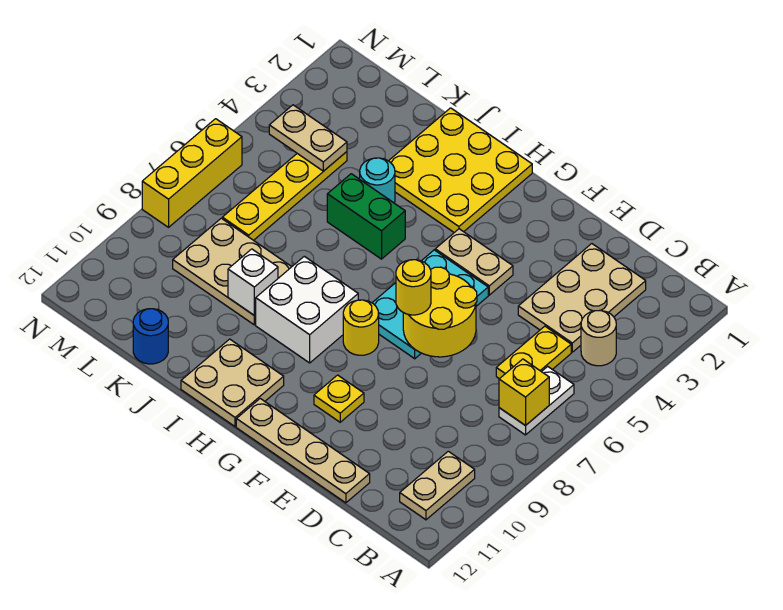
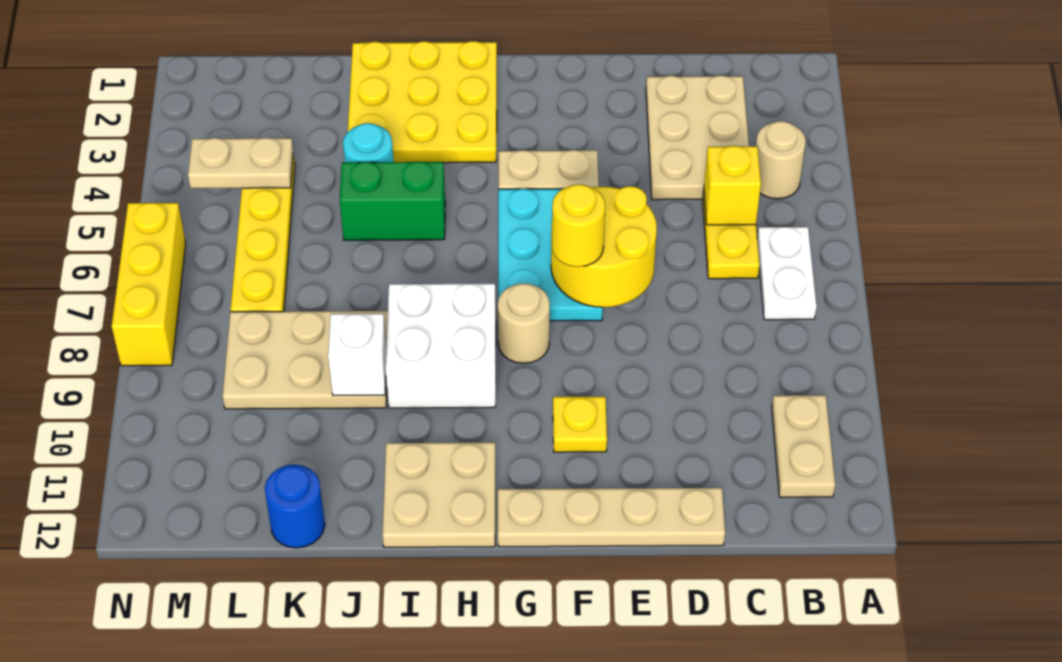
yellow brick B7 level 2 -> yellow brick C5 level 2
yellow round brick G8 level 1 -> tan round brick G8 level 1

